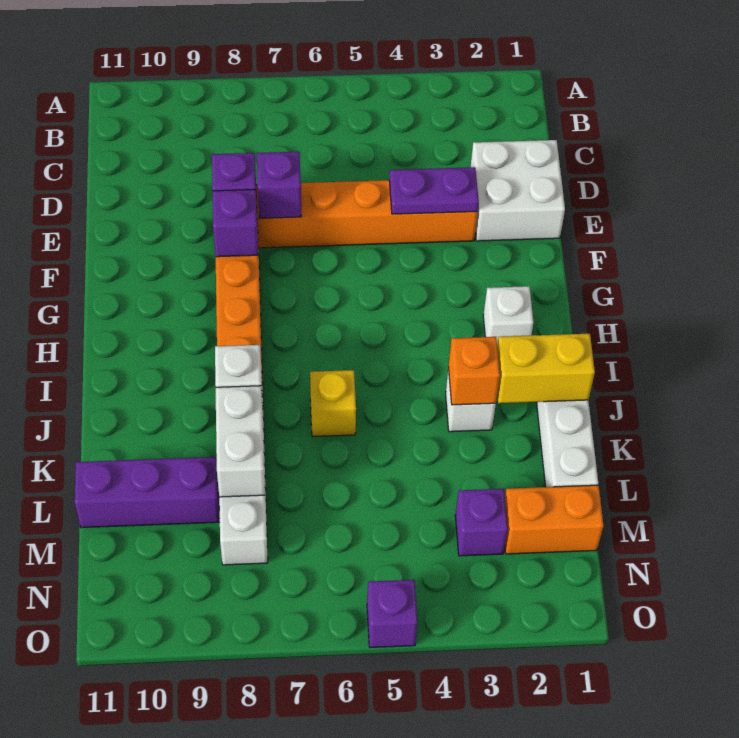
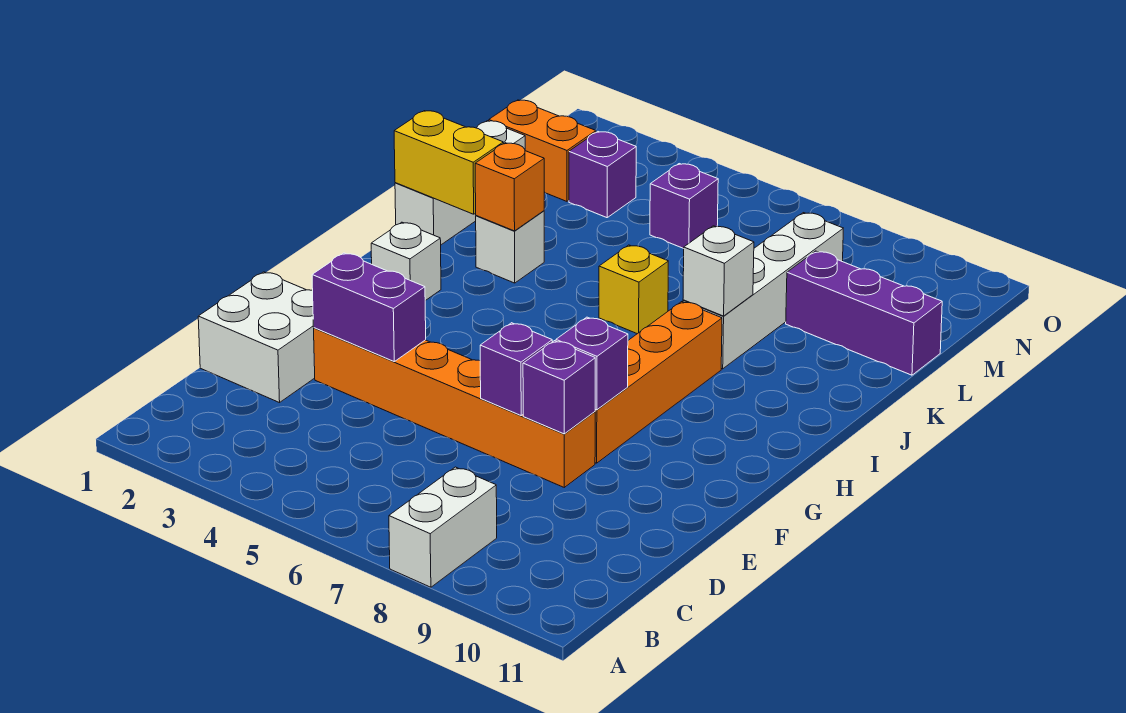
purple plate E3:E4 level 2 -> purple brick E3:E4 level 2
white brick K8:L8 level 2 -> white brick A8:B8 level 1
purple brick O5 level 1 -> purple brick M5 level 1

